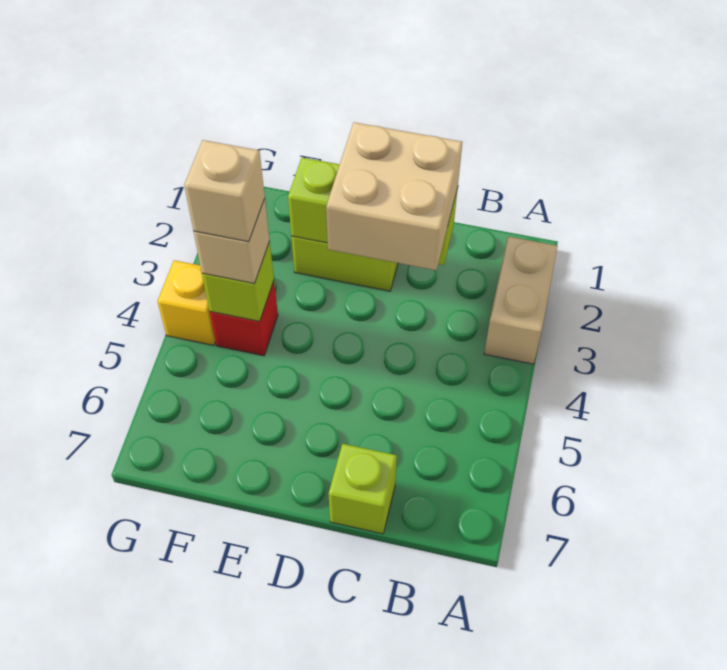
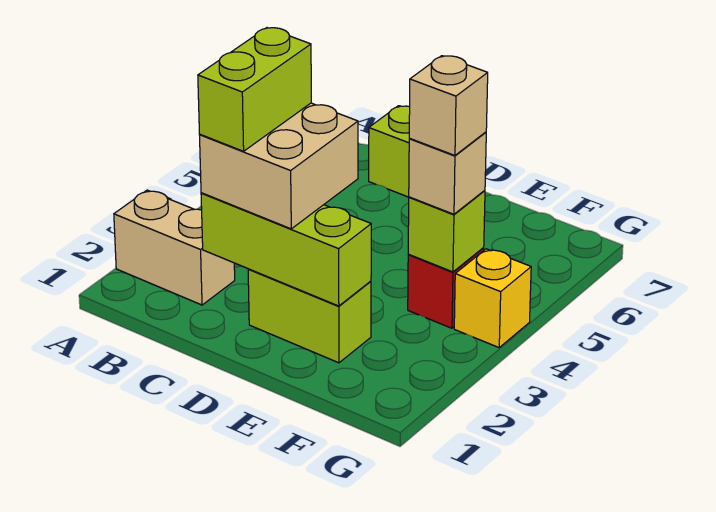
tan brick A2:A3 level 1 -> tan brick A2:B2 level 1
none -> lime brick C2:C3 level 4

